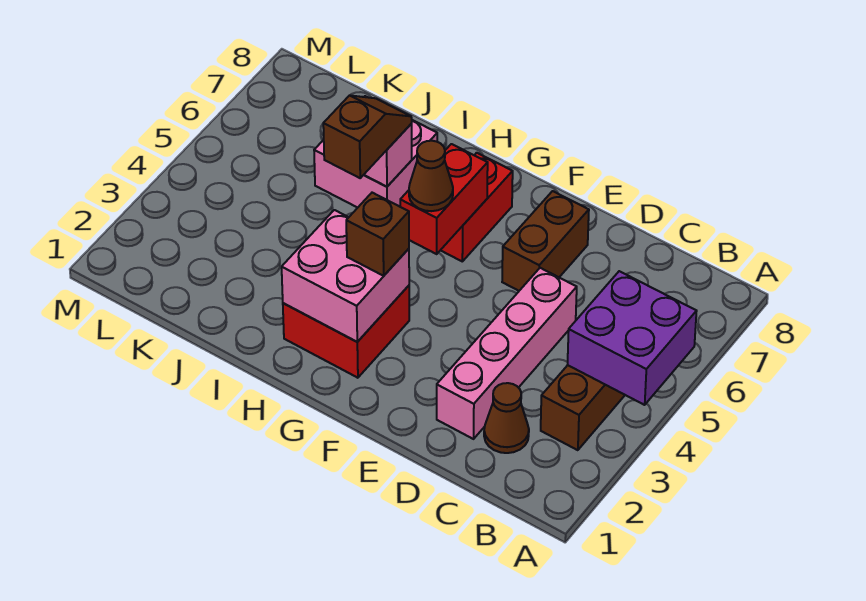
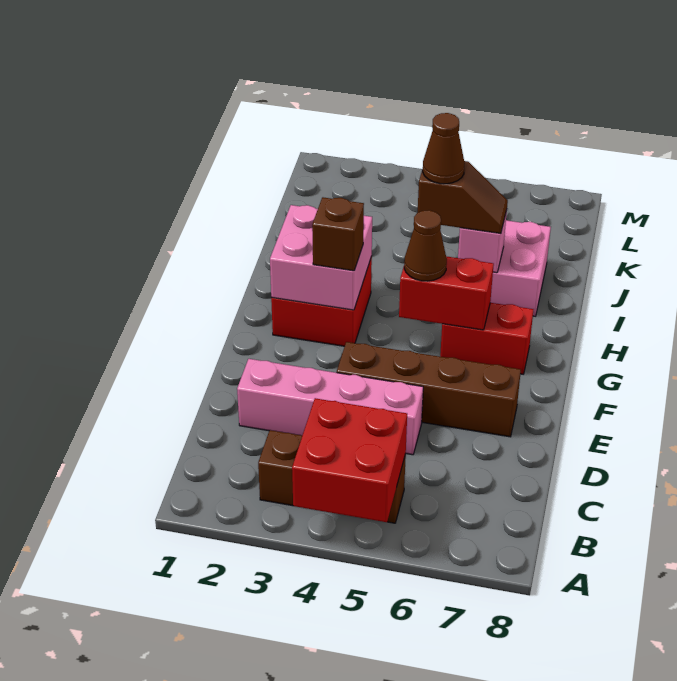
purple brick A4:B5 level 2 -> red brick A4:B5 level 2
brown cone C2 level 1 -> brown cone I5 level 4
brown brick E6:E7 level 1 -> brown brick E4:E7 level 1

